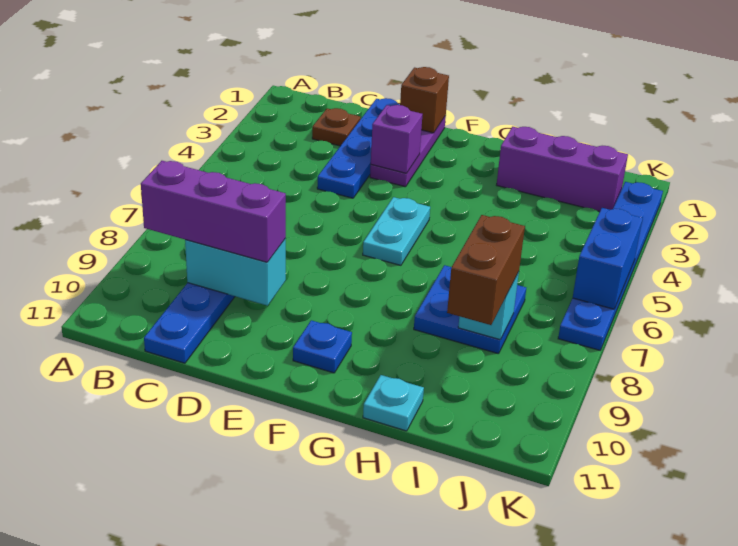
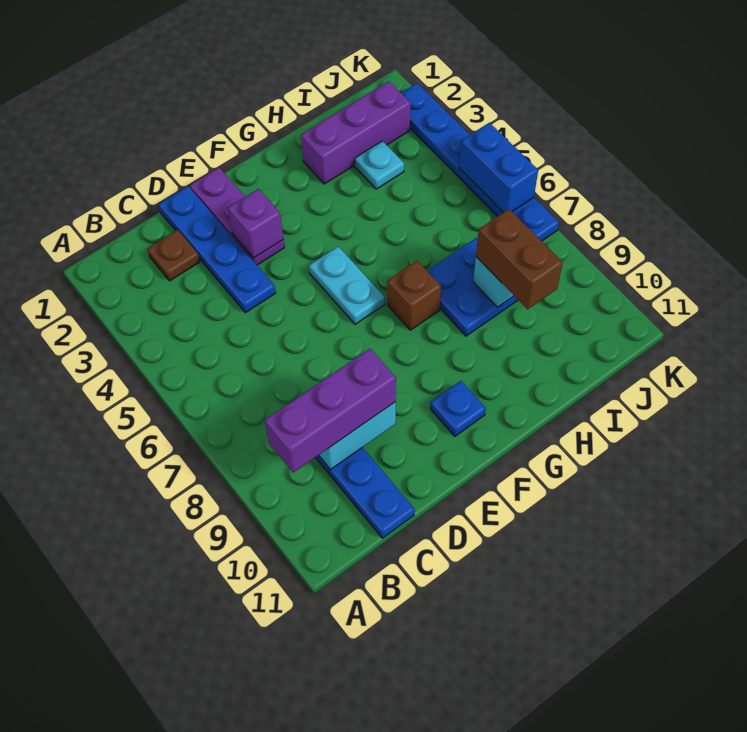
brown brick E1 level 2 -> brown brick G7 level 1
cyan plate H11 level 1 -> cyan plate I3 level 1

